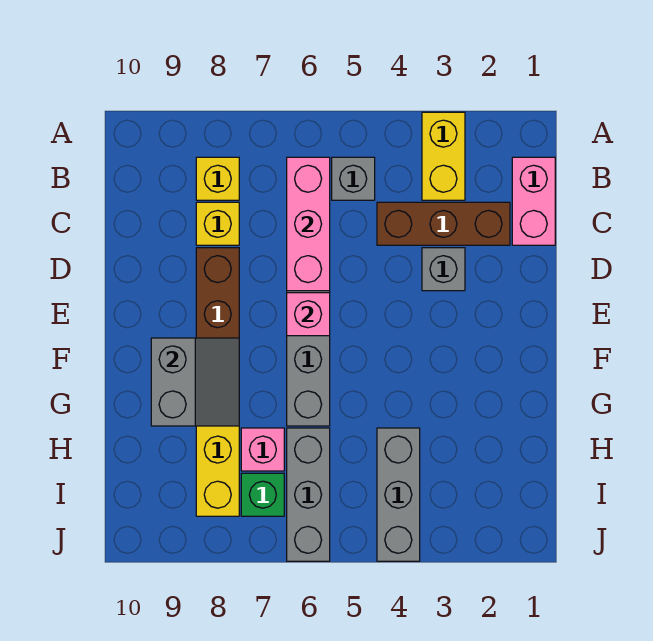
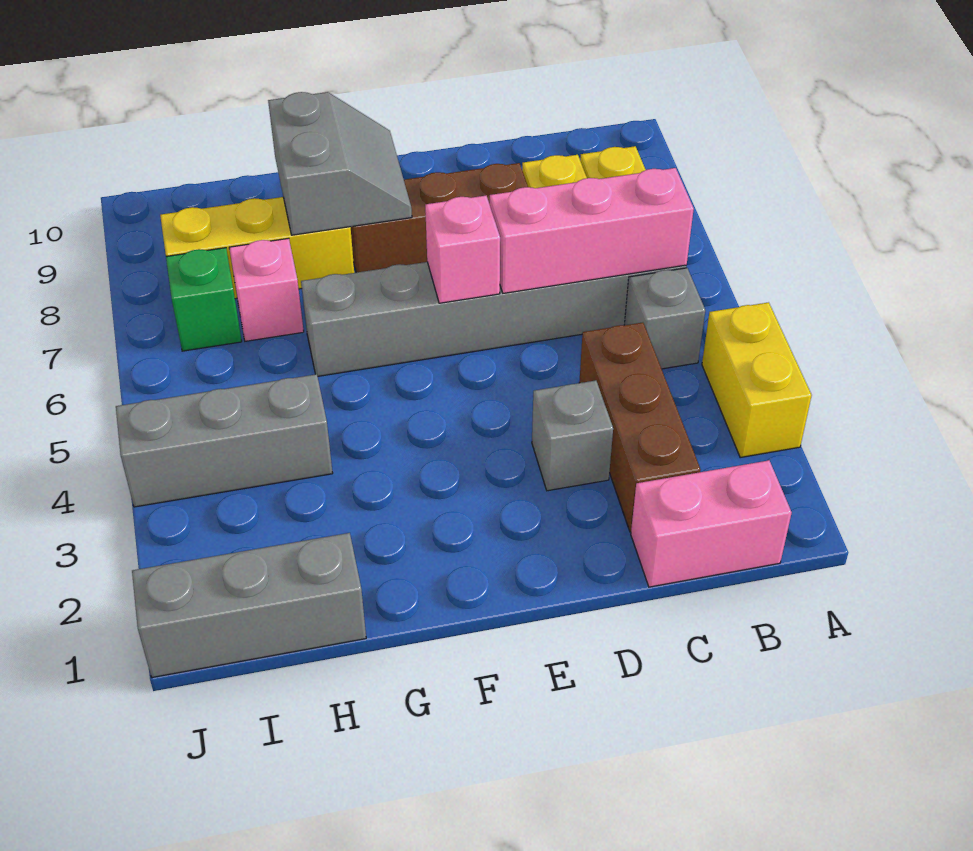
yellow brick A3:B3 level 1 -> yellow brick A3:A4 level 1
grey slope F8:G9 level 2 top 9 -> grey slope F8:G9 level 2 top G
grey brick H6:J6 level 1 -> grey brick H1:J1 level 1

